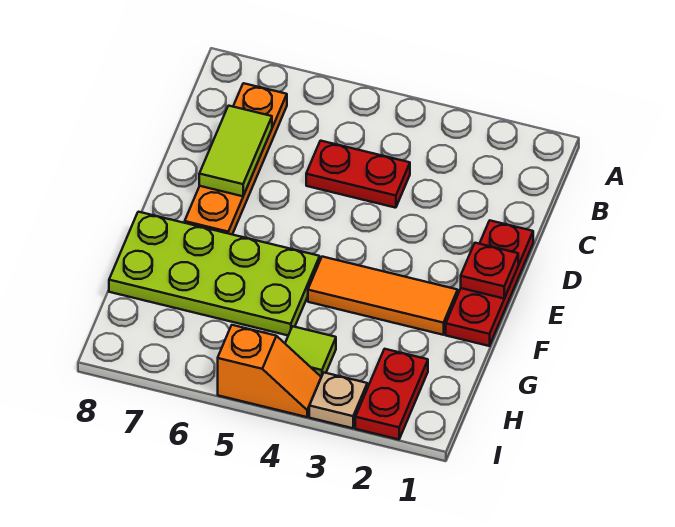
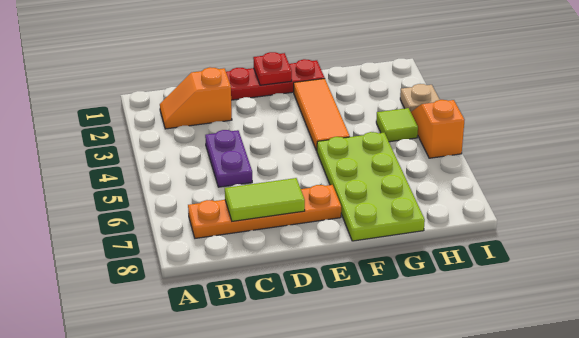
none -> orange slope B2:C2 level 1 top C
red plate C4:C5 level 1 -> purple plate C4:C5 level 1
red plate H2:I2 level 1 -> none

